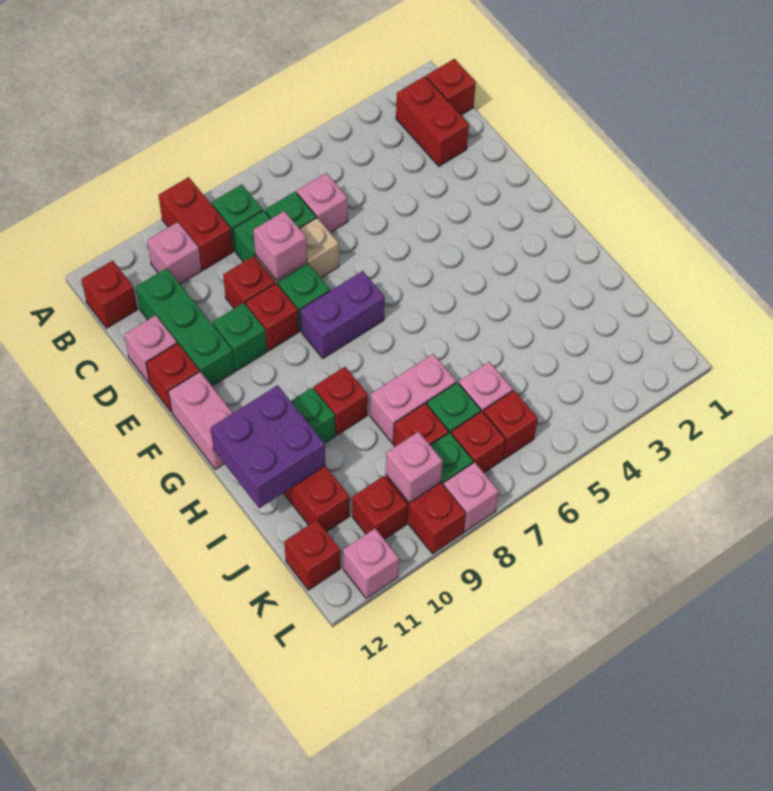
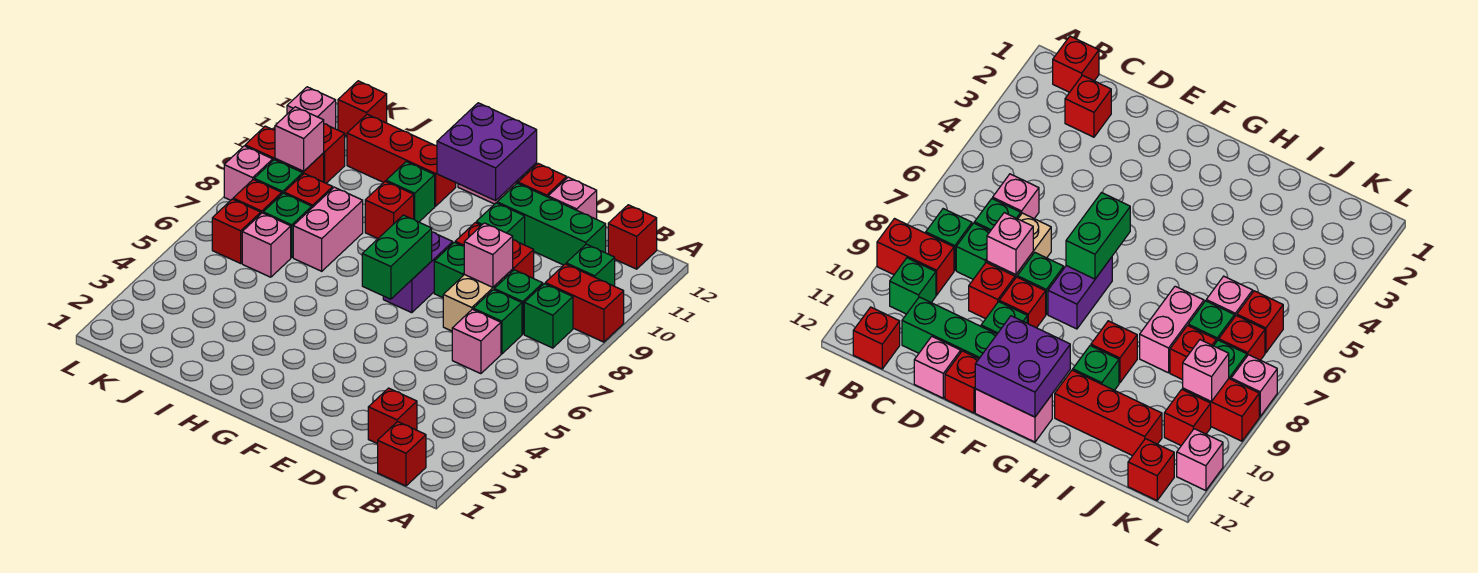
red brick B2:C2 level 1 -> red brick C2 level 1
pink brick B10 level 1 -> green brick B10 level 1
none -> green brick F6:F7 level 2
purple brick H11:I12 level 2 -> purple brick F11:G12 level 2

